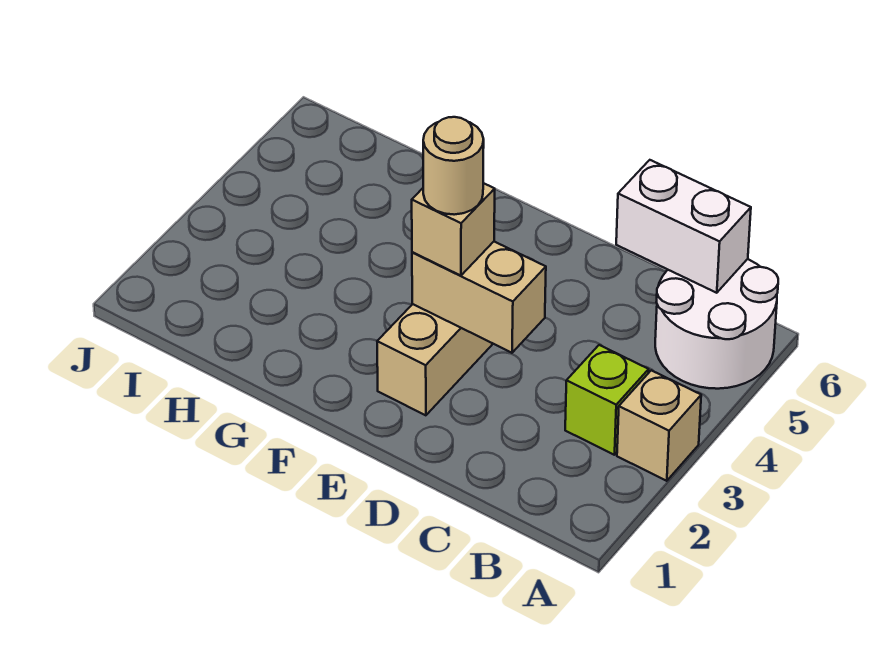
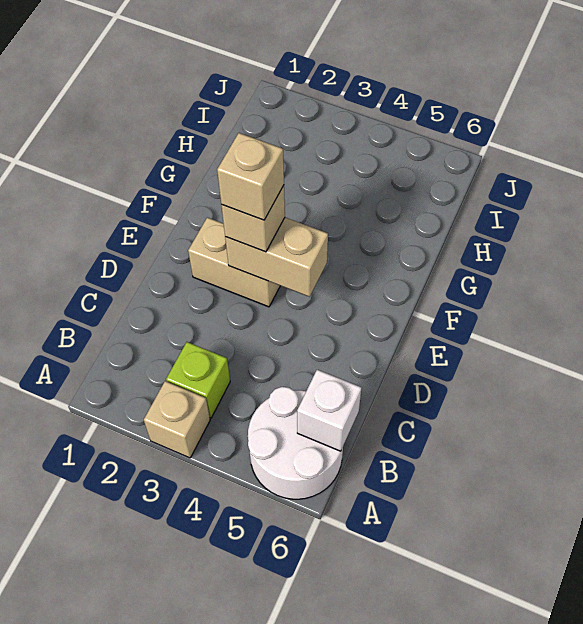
white brick B6:C6 level 2 -> white brick B6 level 2
tan brick D3:E3 level 2 -> tan brick E3:E4 level 2
tan round brick E3 level 4 -> tan brick E3 level 4

